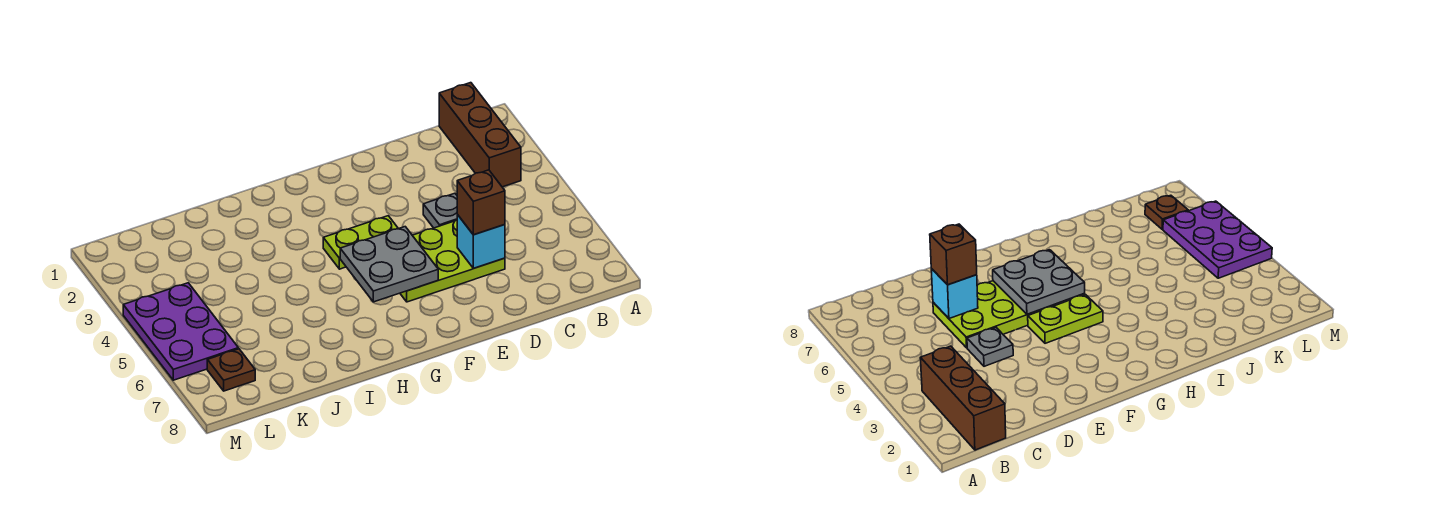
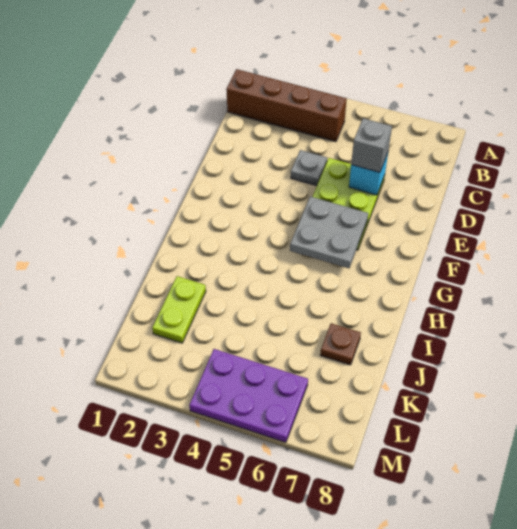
brown brick B1:B3 level 1 -> brown brick B1:B4 level 1
brown brick D6 level 3 -> grey brick D6 level 3
lime plate F4:G4 level 1 -> lime plate J2:K2 level 1
brown plate L7 level 1 -> brown plate J7 level 1

